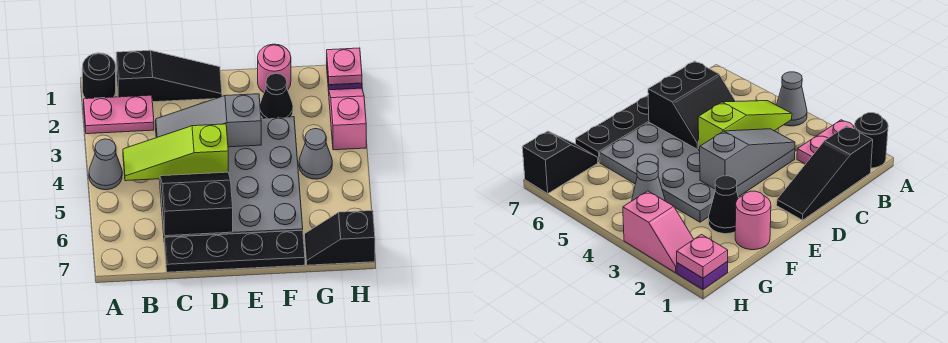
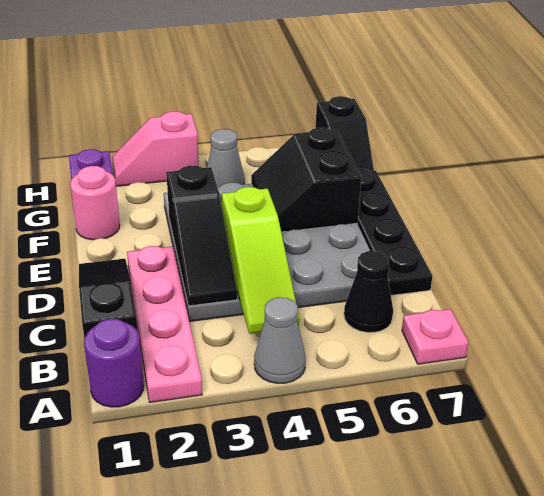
black round brick A1 level 1 -> purple round brick A1 level 1
pink plate A2:B2 level 1 -> pink plate A2:D2 level 1
grey slope C3:E3 level 2 top E -> black slope C3:E3 level 2 top E
black slope C5:D6 level 2 top 6 -> black slope E5:F6 level 2 top 6
black cone F2 level 1 -> black cone B6 level 1
pink plate H1 level 2 -> pink plate A7 level 1

